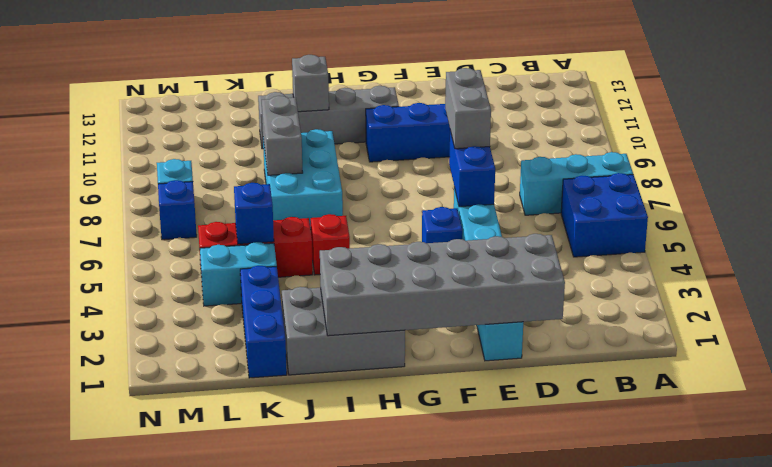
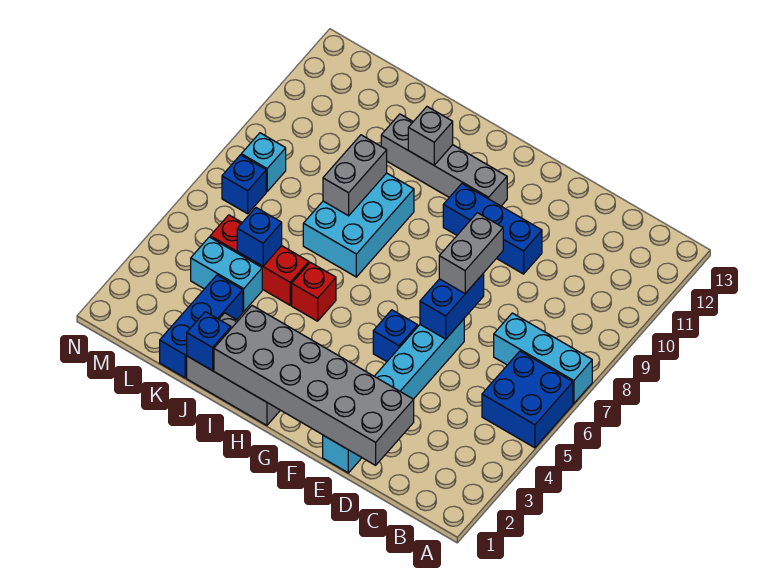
none -> blue brick J1 level 2

